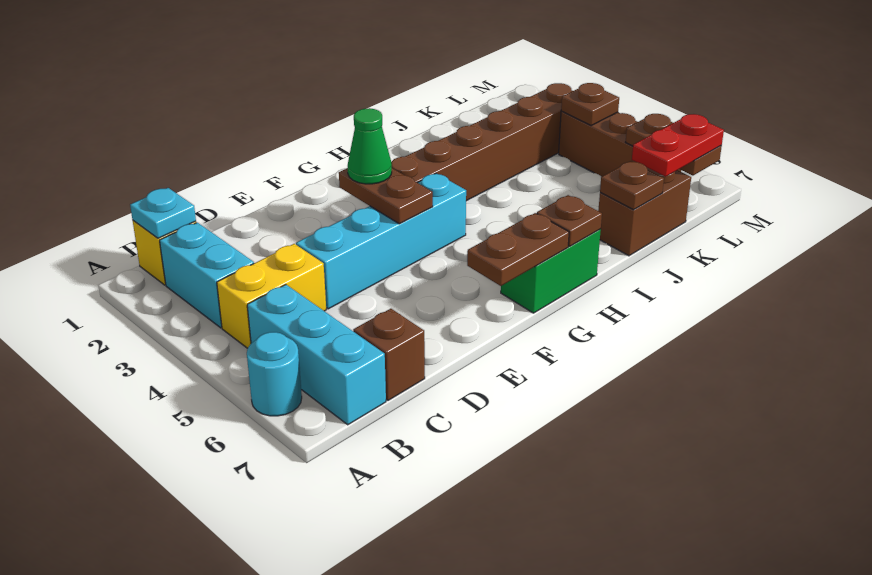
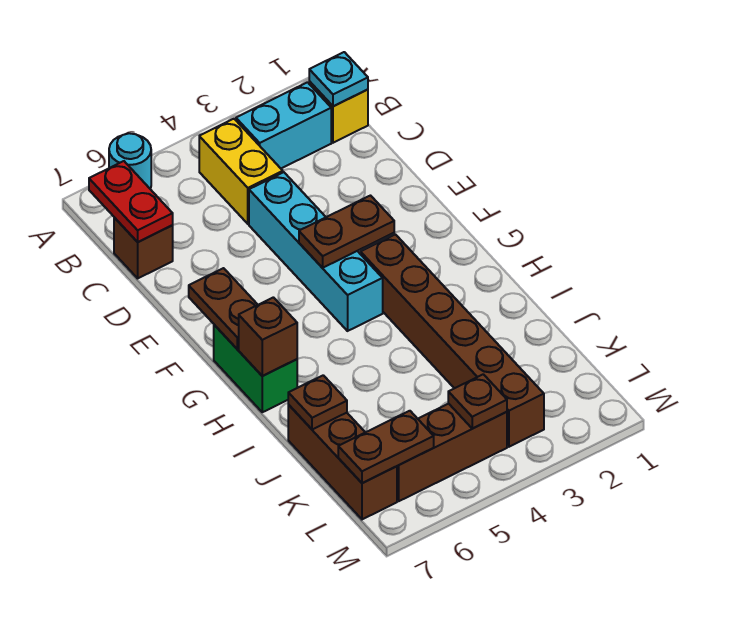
cyan brick B5:B7 level 1 -> none
green cone F3 level 3 -> none
brown plate H7 level 2 -> brown brick H7 level 2
brown brick J7:K7 level 1 -> brown brick J7:L7 level 1
red plate K7:L7 level 3 -> red plate B7:C7 level 2

